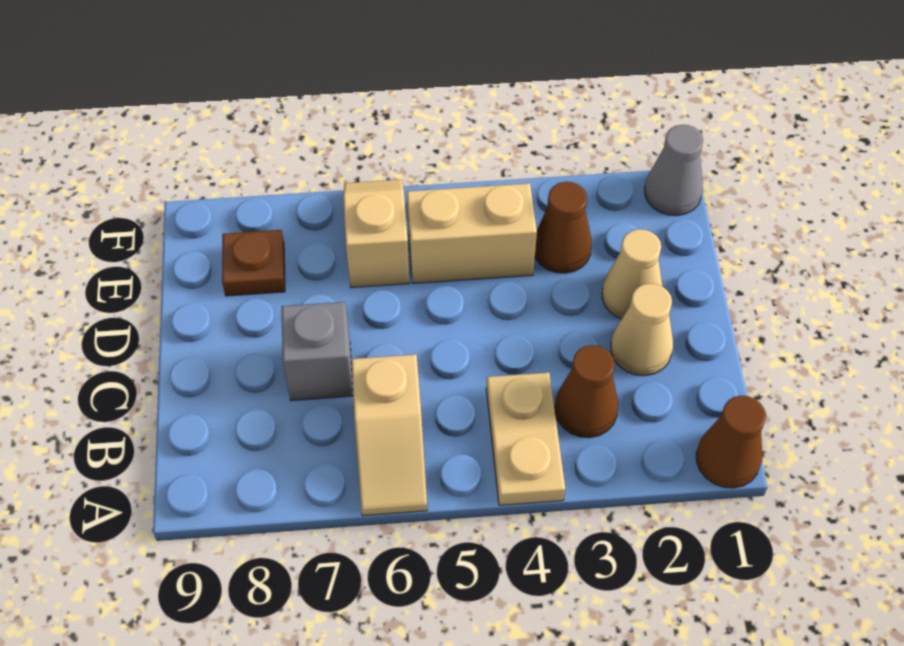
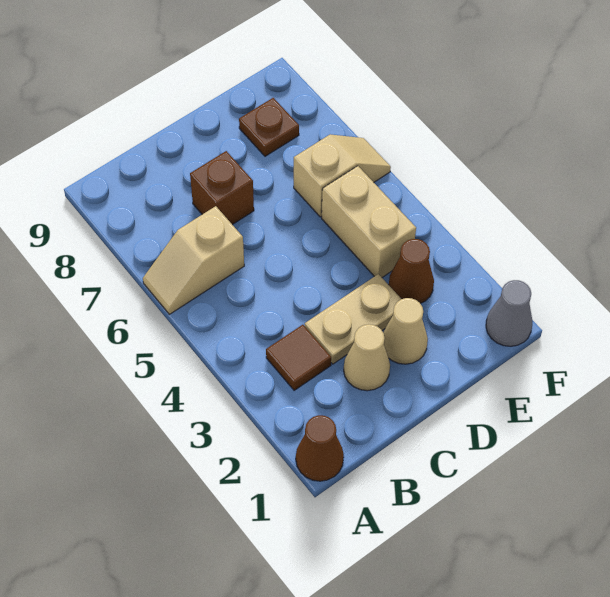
tan plate A4:B4 level 1 -> tan plate C3:D3 level 1
brown cone B3 level 1 -> brown tile B3 level 1
grey brick C7 level 1 -> brown brick C7 level 1

